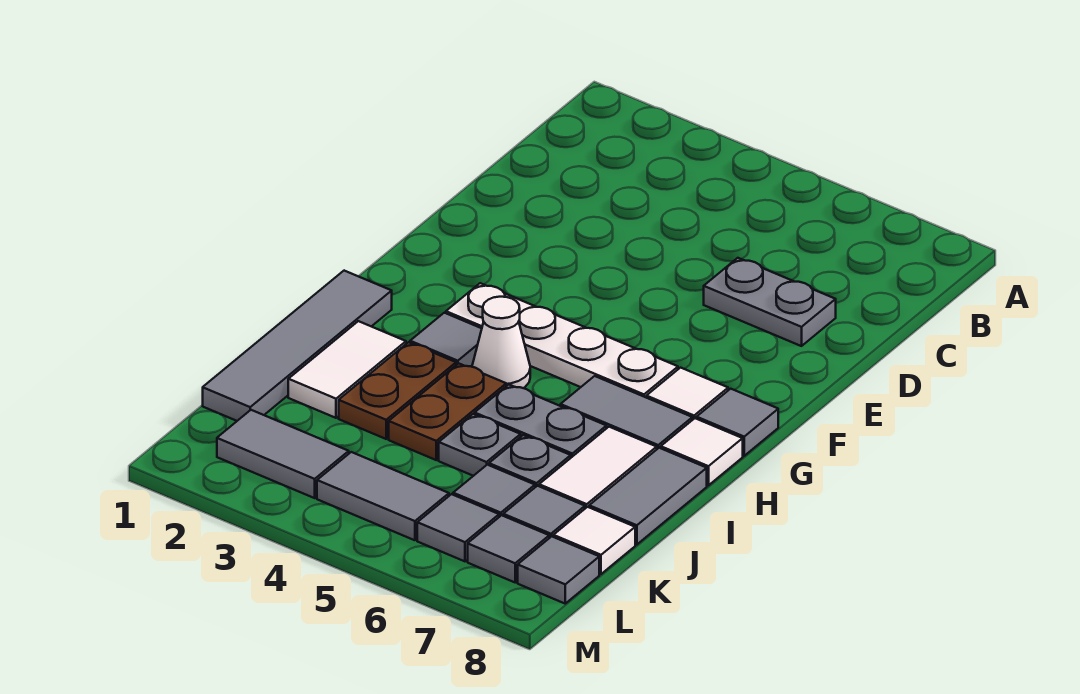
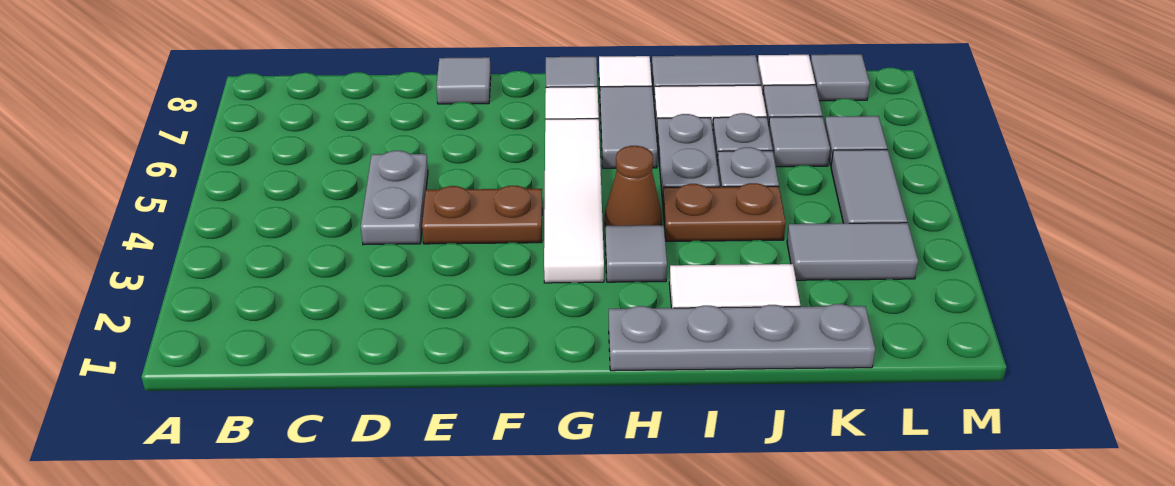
grey plate D6:D7 level 1 -> grey plate D4:D5 level 1
white plate G3:G6 level 1 -> white tile G3:G6 level 1
grey tile H1:K1 level 1 -> grey plate H1:K1 level 1
white cone H4 level 1 -> brown cone H4 level 1
brown plate I3:J3 level 1 -> brown plate E4:F4 level 1
grey tile L2:L3 level 1 -> grey tile K3:L3 level 1
grey tile L7 level 1 -> grey tile E8 level 1

